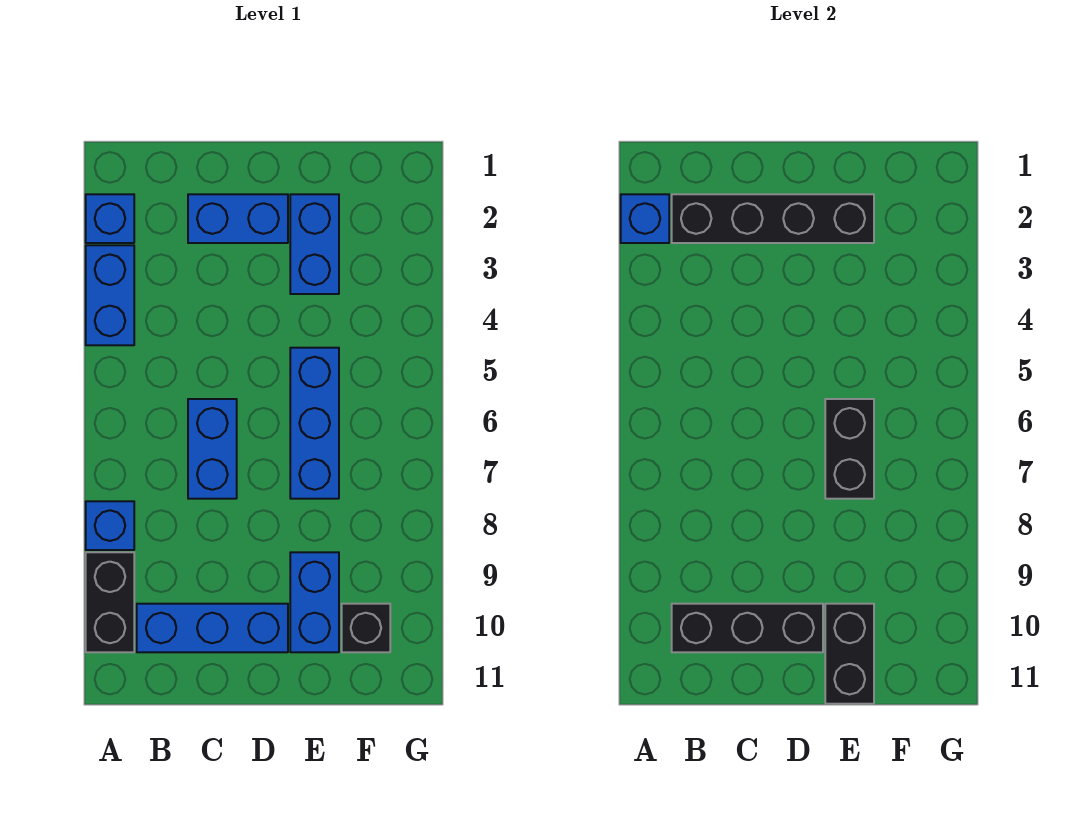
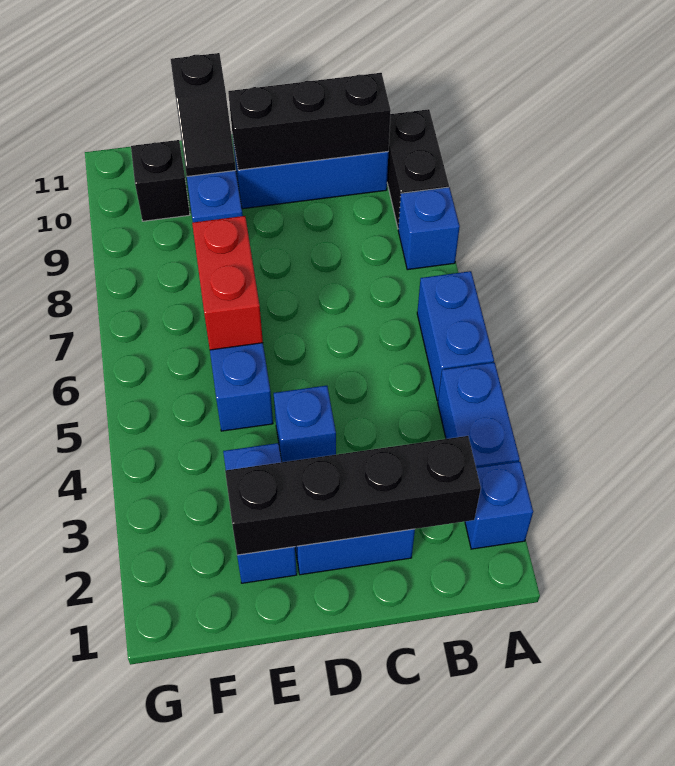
blue brick A2 level 2 -> blue brick D4 level 1
blue brick C6:C7 level 1 -> blue brick A5:A6 level 1
black brick E6:E7 level 2 -> red brick E6:E7 level 2
black brick E10:E11 level 2 -> black slope E10:E11 level 2 top 11

